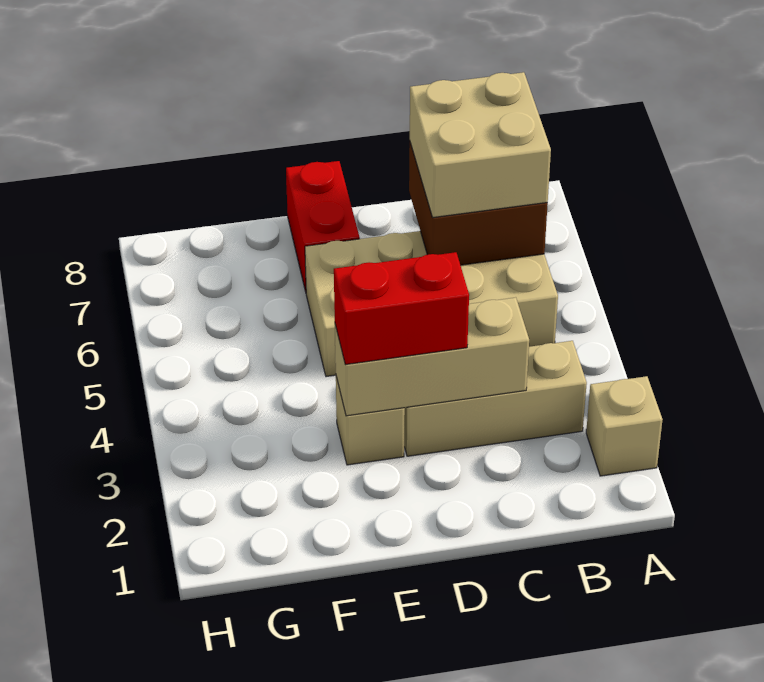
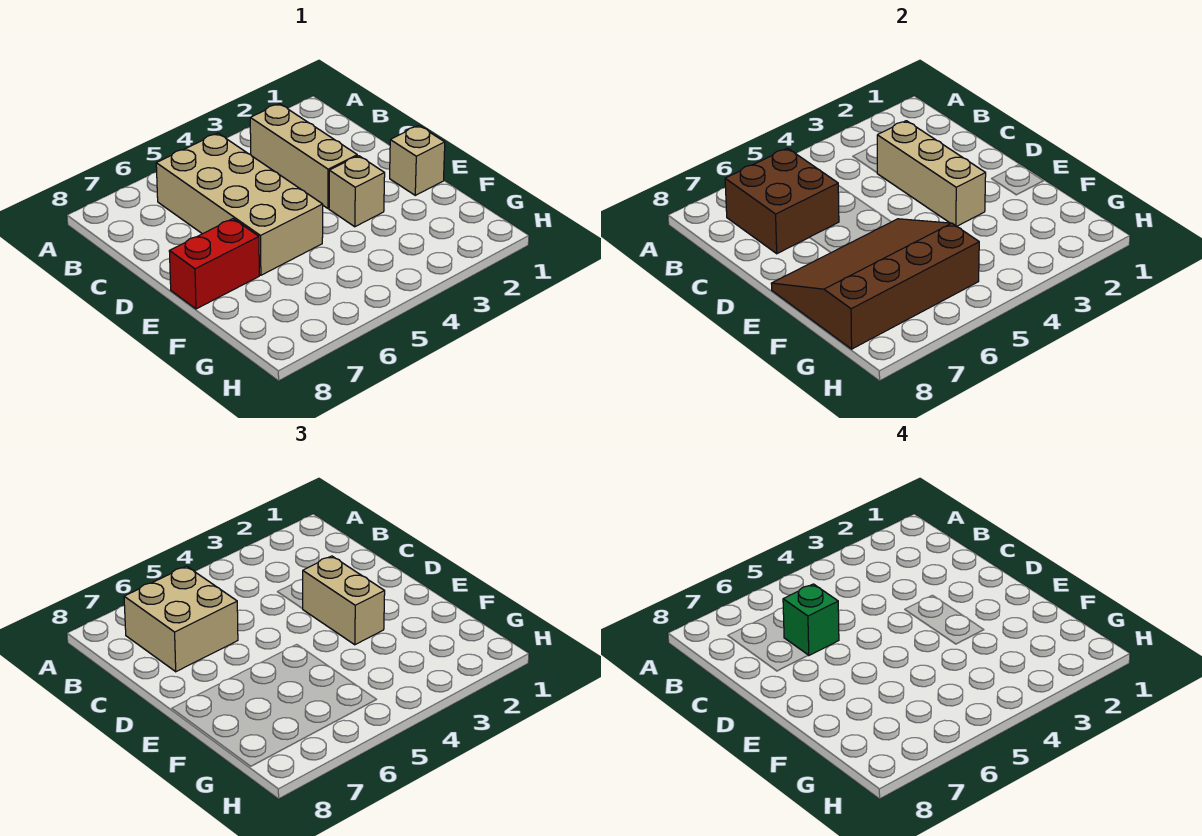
tan brick A2 level 1 -> tan brick E1 level 1
none -> green brick C6 level 4
red brick D3:E3 level 3 -> tan brick D3:E3 level 3
none -> brown slope E5:G8 level 2 top G

